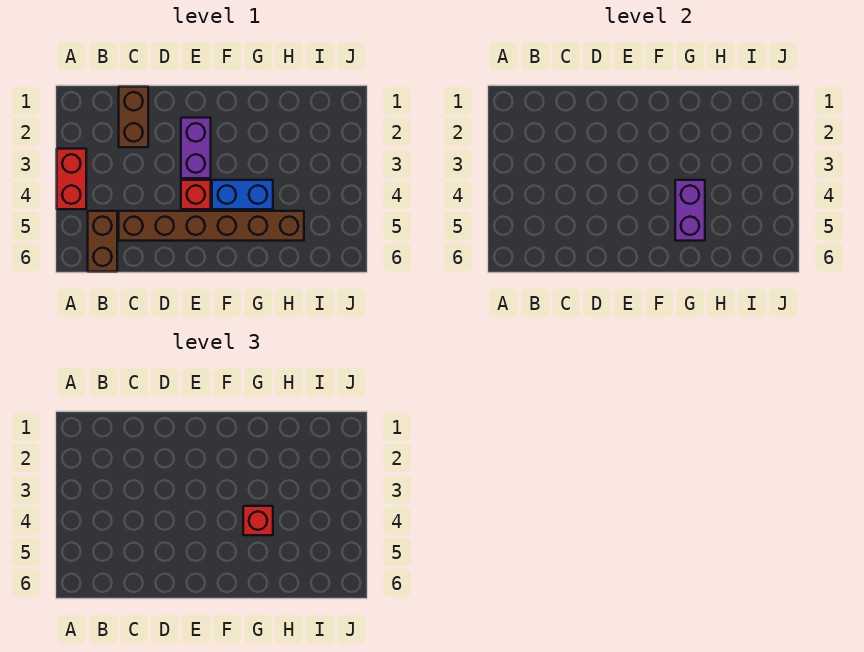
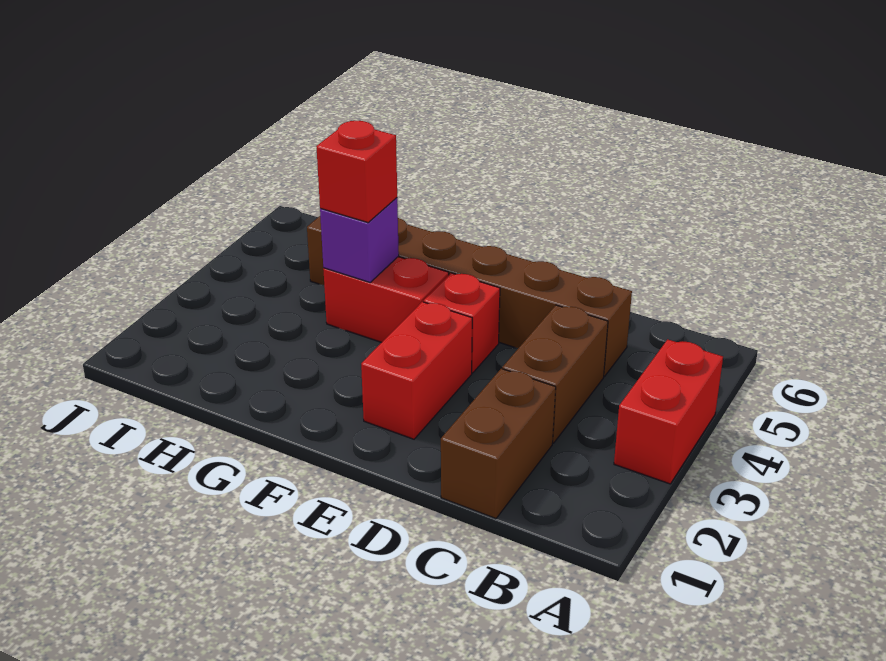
brown brick B5:B6 level 1 -> brown brick C3:C4 level 1
purple brick E2:E3 level 1 -> red brick E2:E3 level 1
blue brick F4:G4 level 1 -> red brick F4:G4 level 1
purple brick G4:G5 level 2 -> purple brick G4 level 2

